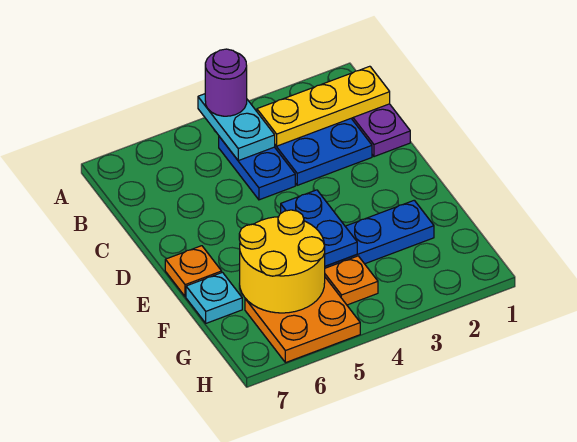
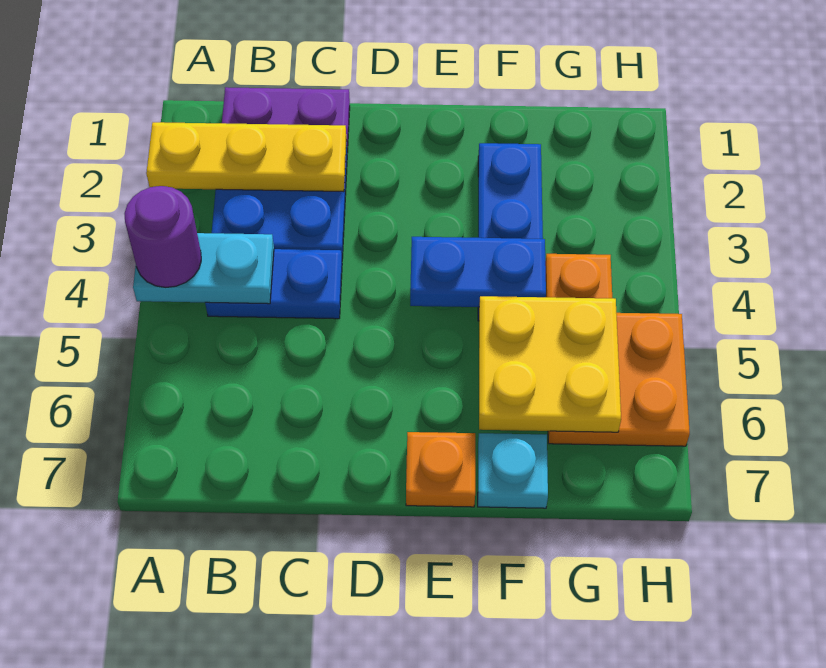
yellow plate B1:B3 level 2 -> yellow plate A2:C2 level 2
yellow round brick F5:G6 level 2 -> yellow plate F5:G6 level 2

